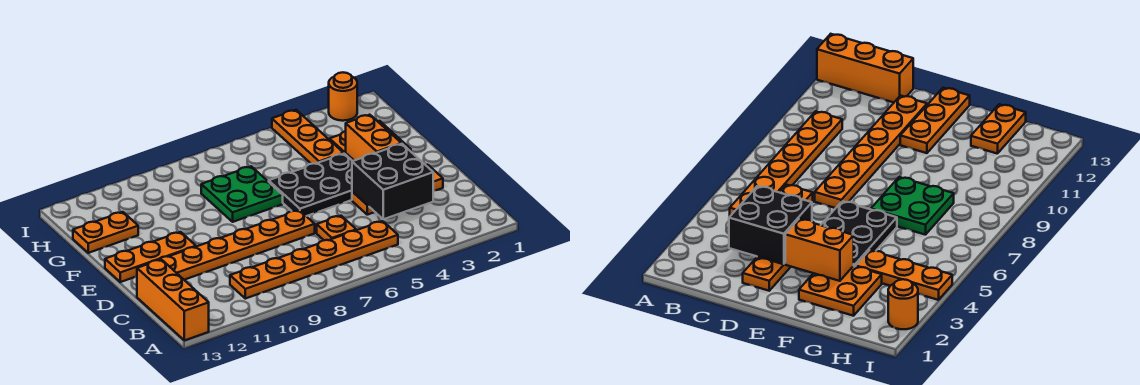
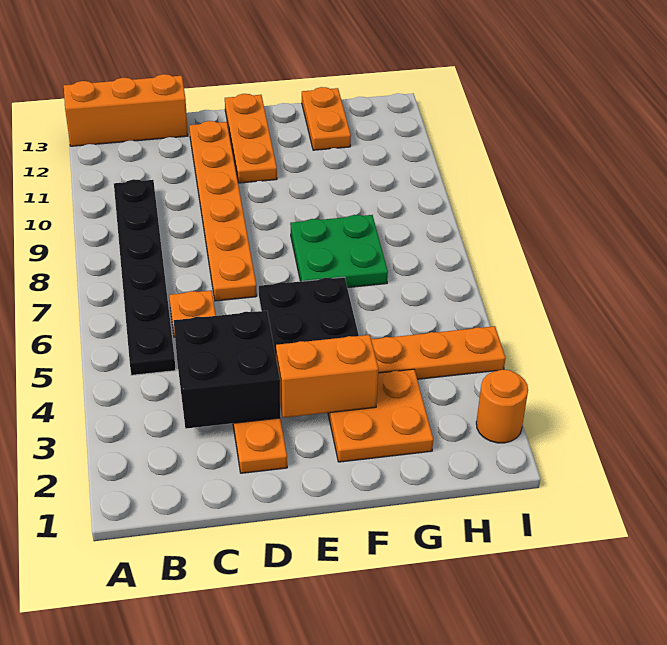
orange plate B5:B10 level 1 -> black plate B5:B10 level 1

